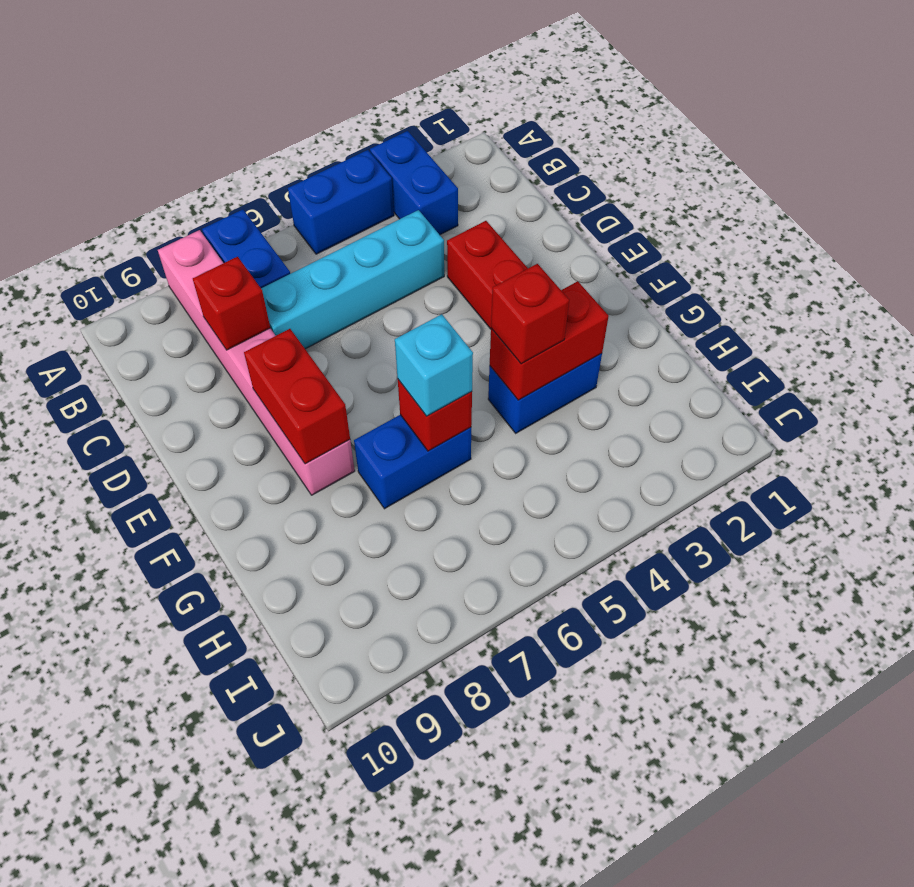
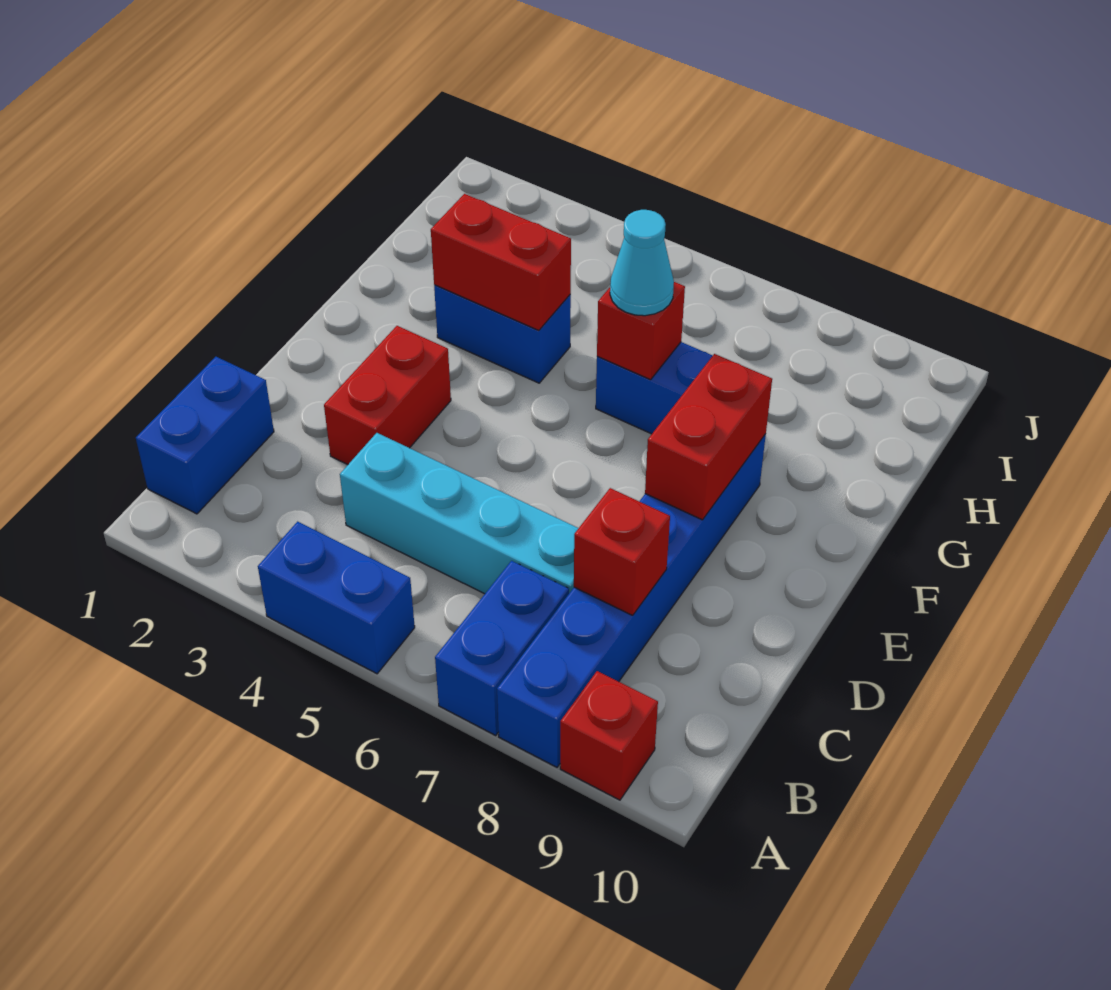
blue brick A3:B3 level 1 -> blue brick B1:C1 level 1
pink brick A8:F8 level 1 -> blue brick A8:F8 level 1
red brick G4 level 3 -> red brick A9 level 1
cyan brick G6 level 3 -> cyan cone G6 level 3

